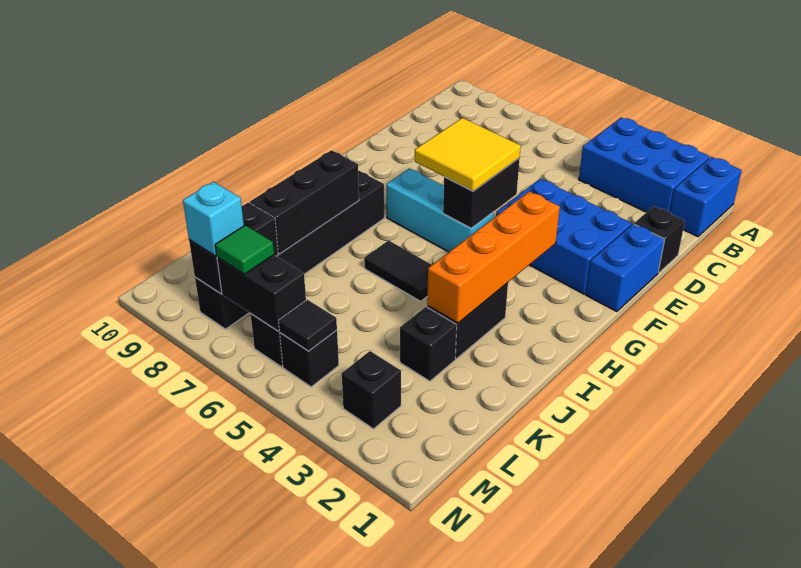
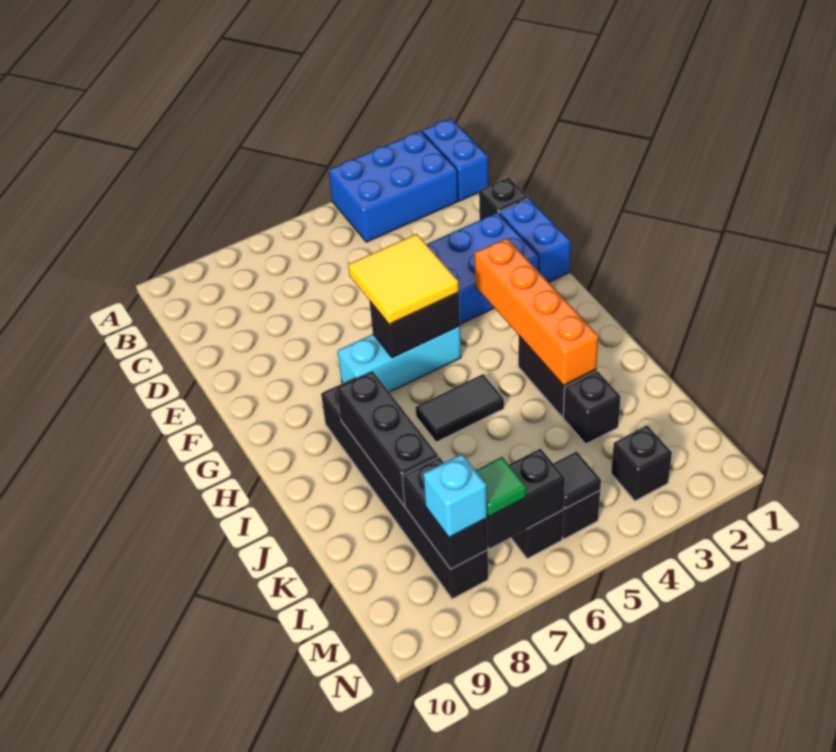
black brick F5:G5 level 2 -> black brick G5:G6 level 2

